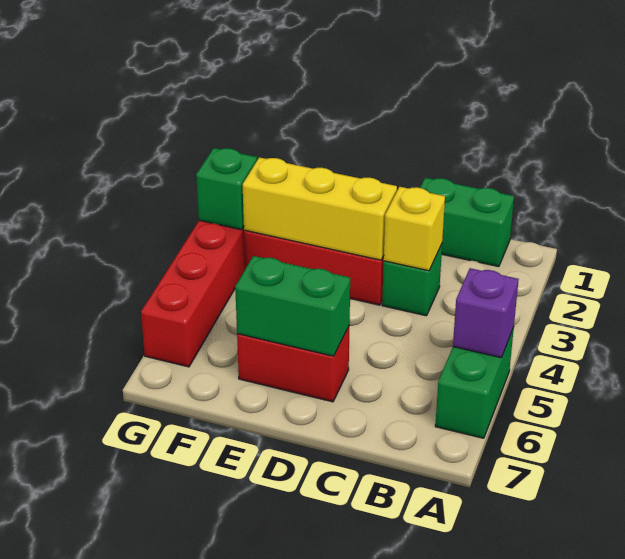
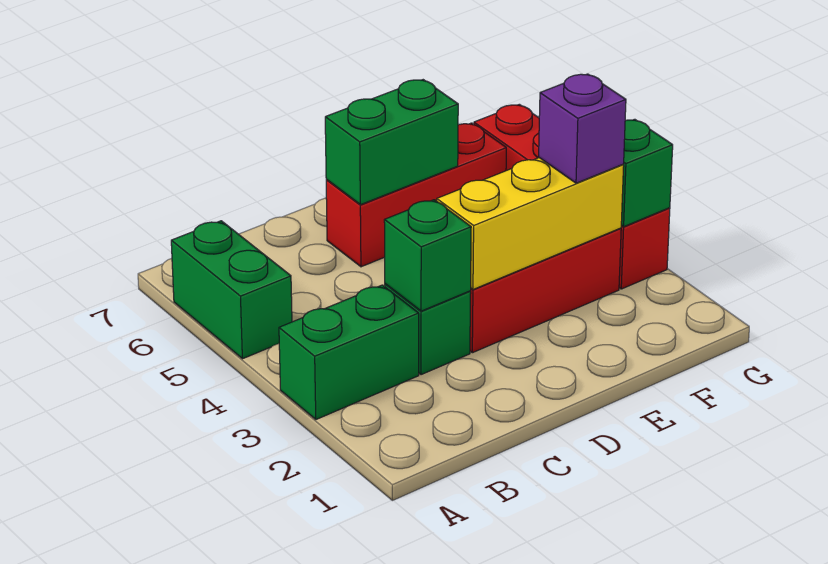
purple brick A5 level 2 -> purple brick F3 level 3
green brick B1:C1 level 1 -> green brick A3:B3 level 1
yellow brick C3 level 2 -> green brick C3 level 2
red brick D6:E6 level 1 -> red brick D6:F6 level 1

